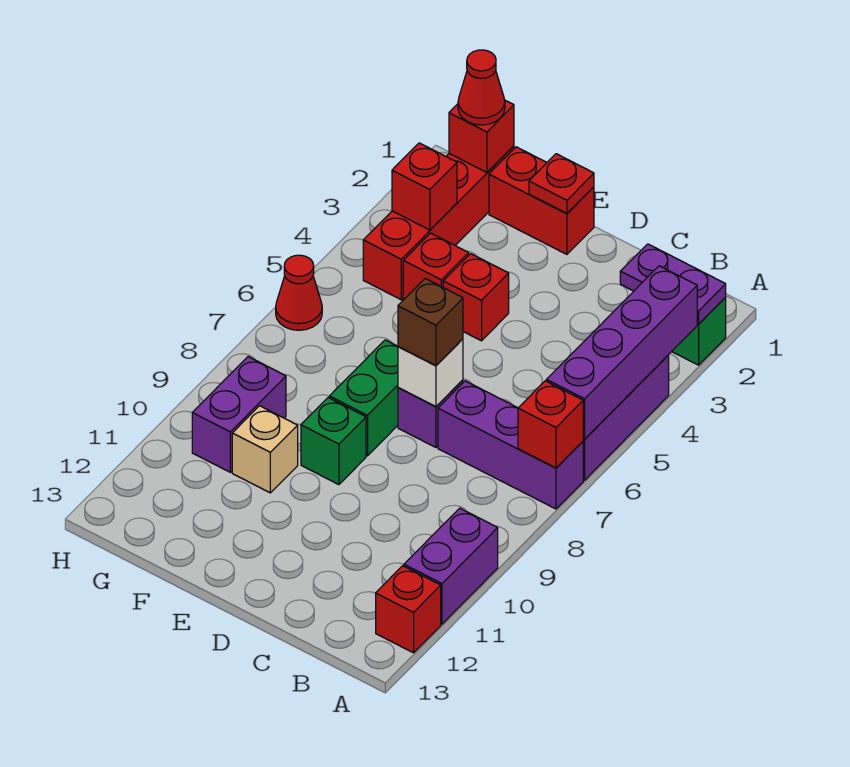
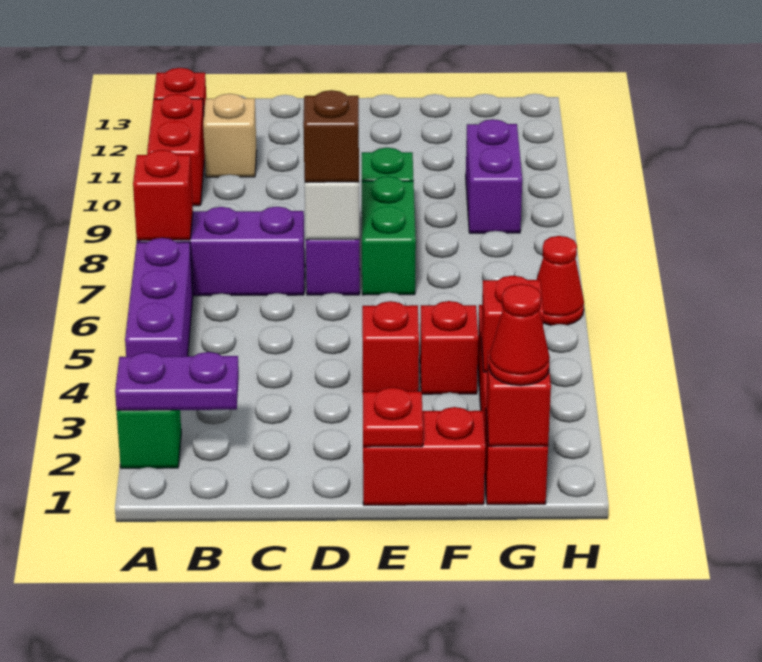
purple brick A3:A6 level 2 -> none
purple brick A10:A11 level 1 -> red brick A10:A11 level 1
tan brick F10 level 1 -> tan brick B11 level 1

